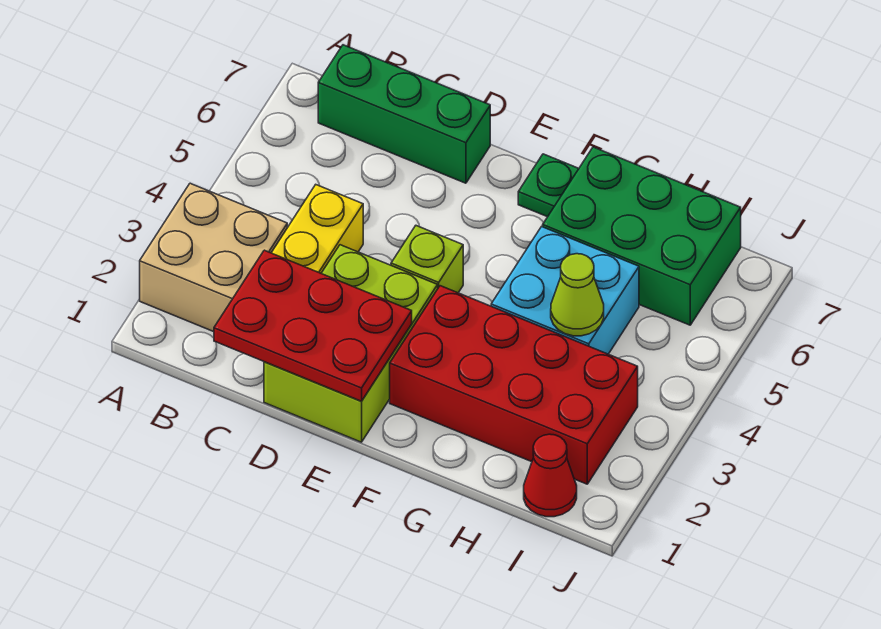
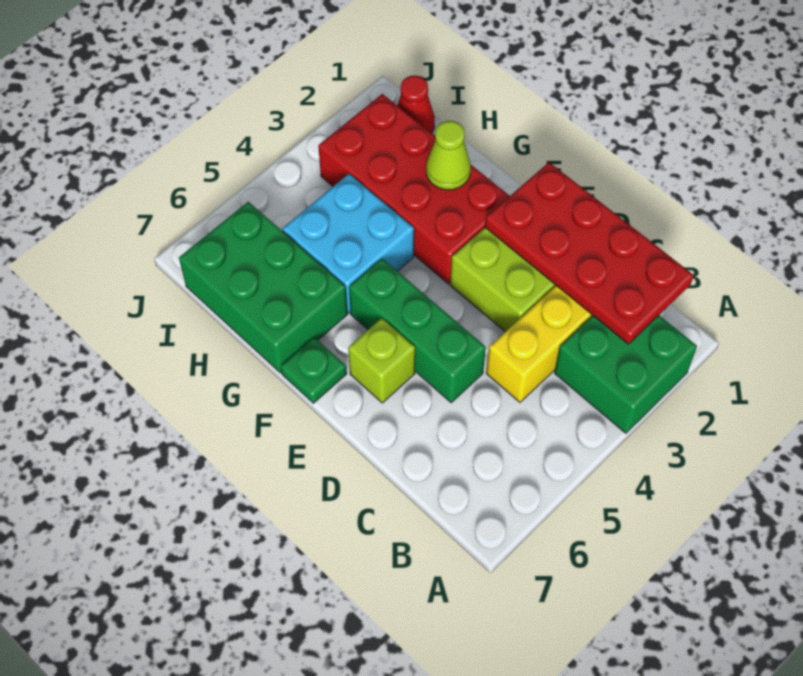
tan brick A2:B3 level 1 -> green brick A2:B3 level 1
green brick B7:D7 level 1 -> green brick D5:F5 level 1
red plate C1:E2 level 2 -> red plate B1:E2 level 2
lime brick E4 level 1 -> lime brick E6 level 1
lime cone H4 level 2 -> lime cone G2 level 2

